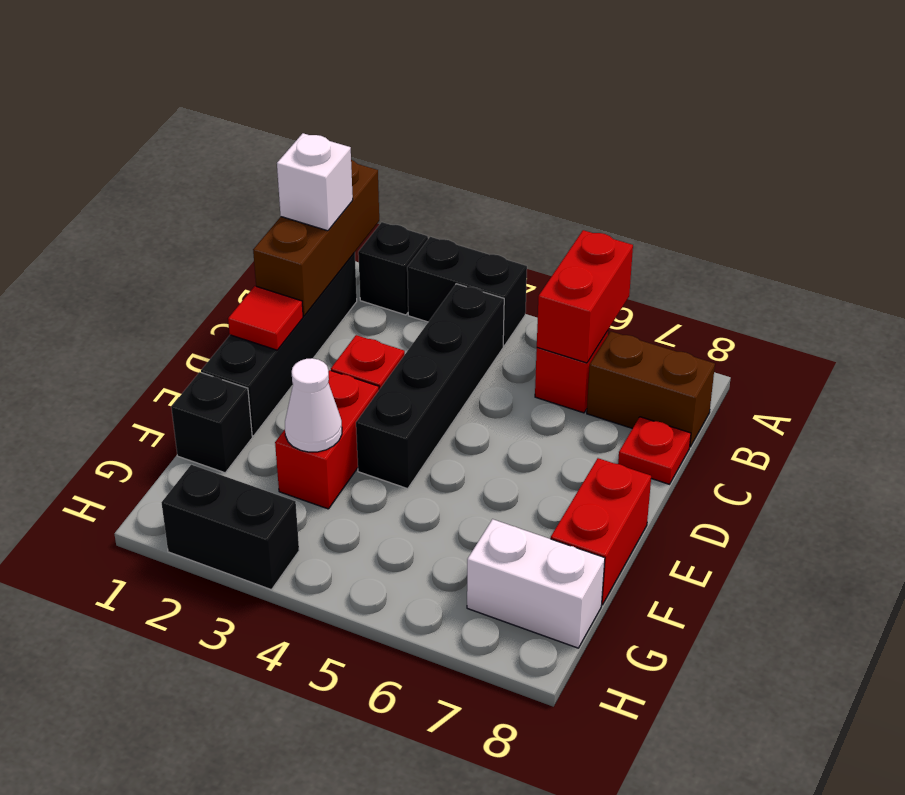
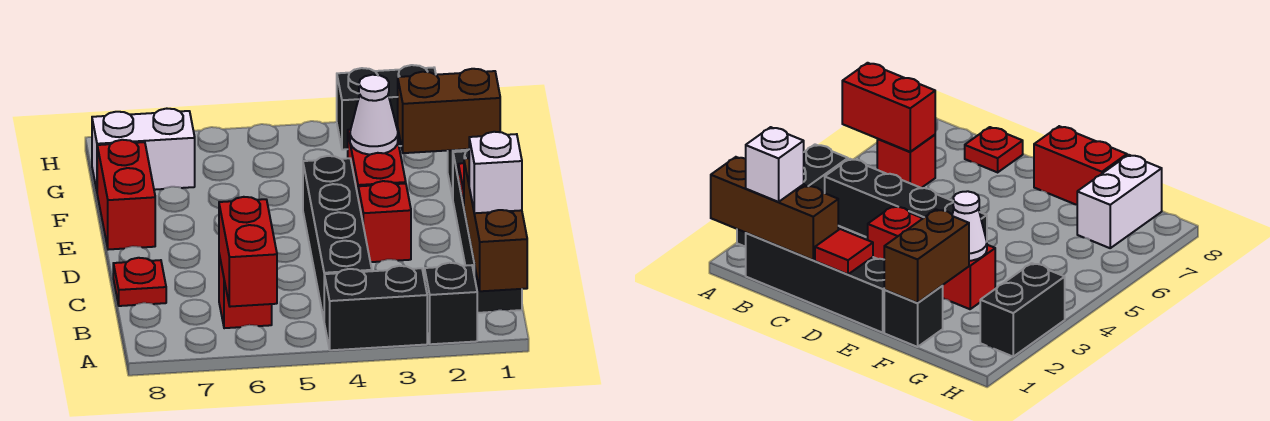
brown brick B7:B8 level 1 -> brown brick F1:F2 level 2

